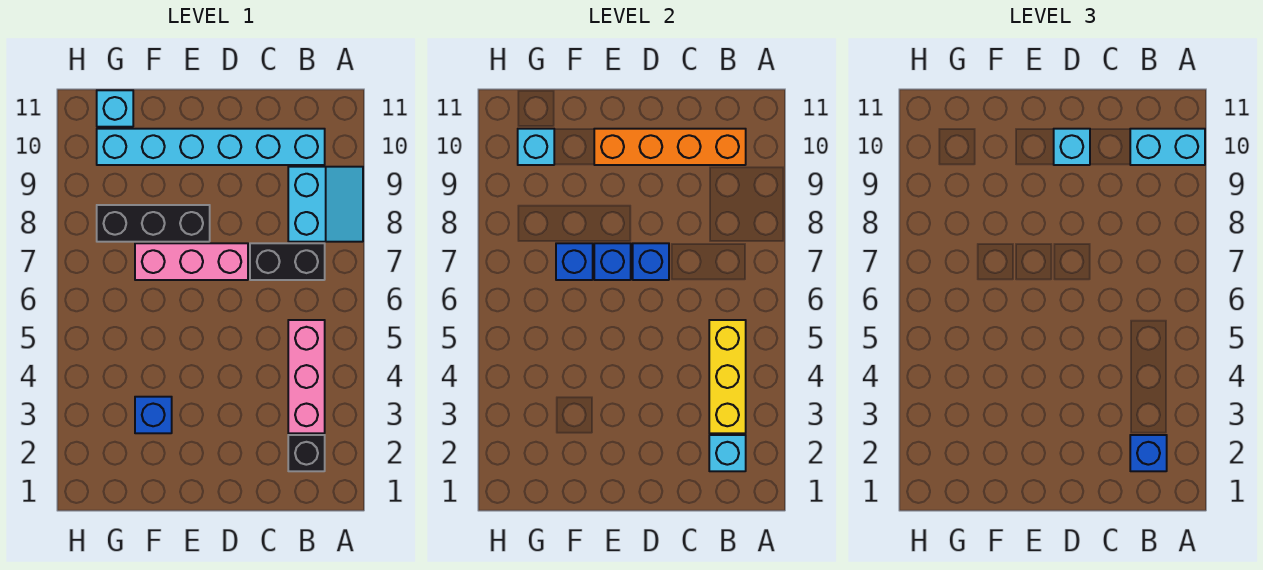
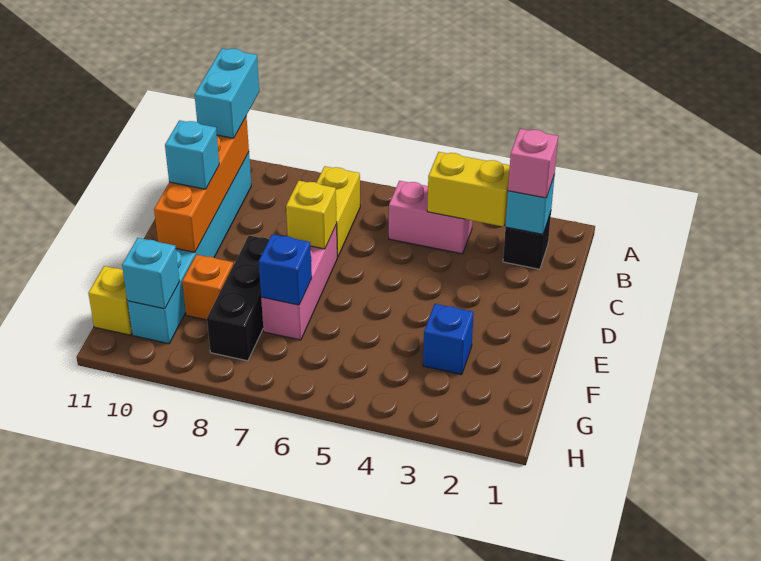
cyan slope A8:B9 level 1 top B -> none
blue brick B2 level 3 -> pink brick B2 level 3
pink brick B3:B5 level 1 -> pink brick B4:B5 level 1
yellow brick B3:B5 level 2 -> yellow brick B3:B4 level 2
black brick B7:C7 level 1 -> yellow brick B7:C7 level 1
blue brick D7 level 2 -> yellow brick D7 level 2
blue brick E7 level 2 -> none
none -> orange brick F9 level 1
cyan brick G11 level 1 -> yellow brick G11 level 1

